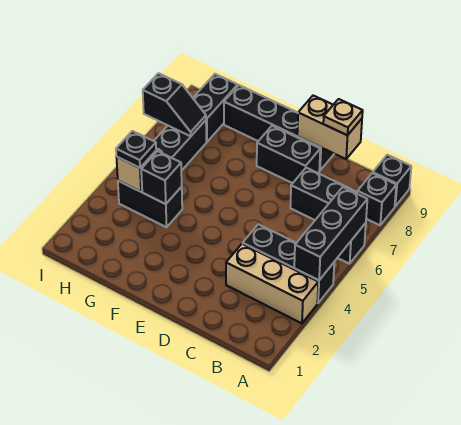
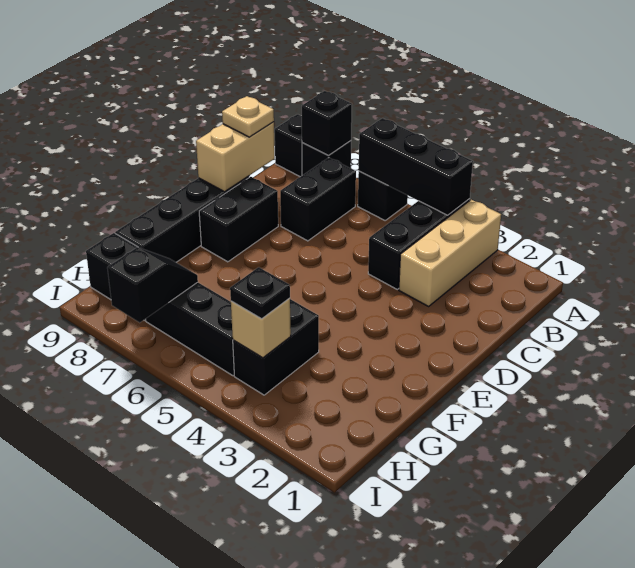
black brick G4 level 2 -> black brick A8 level 2

